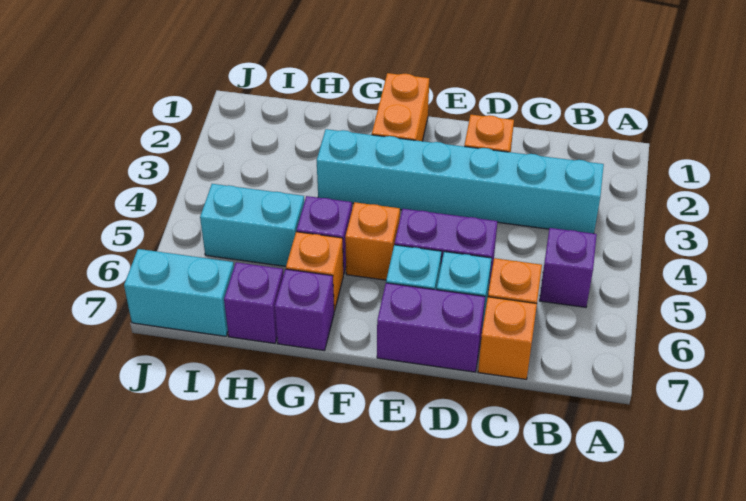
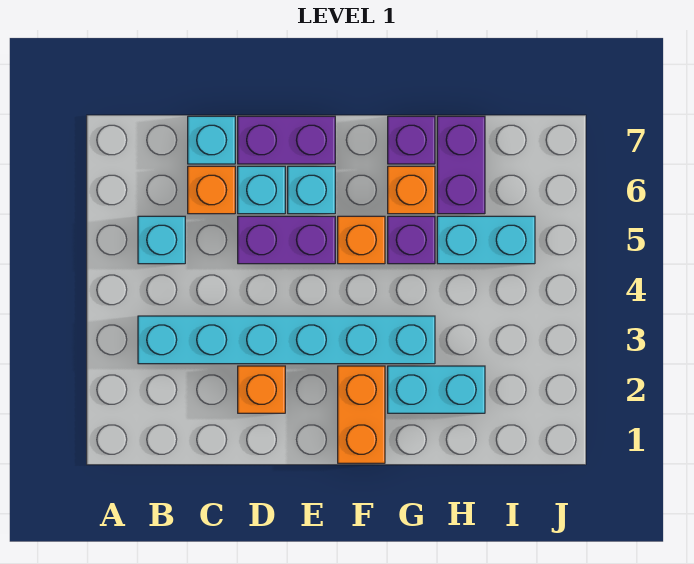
purple brick B5 level 1 -> cyan brick B5 level 1
orange brick C7 level 1 -> cyan brick C7 level 1
purple brick H7 level 1 -> purple brick H6:H7 level 1
cyan brick I7:J7 level 1 -> cyan brick G2:H2 level 1

